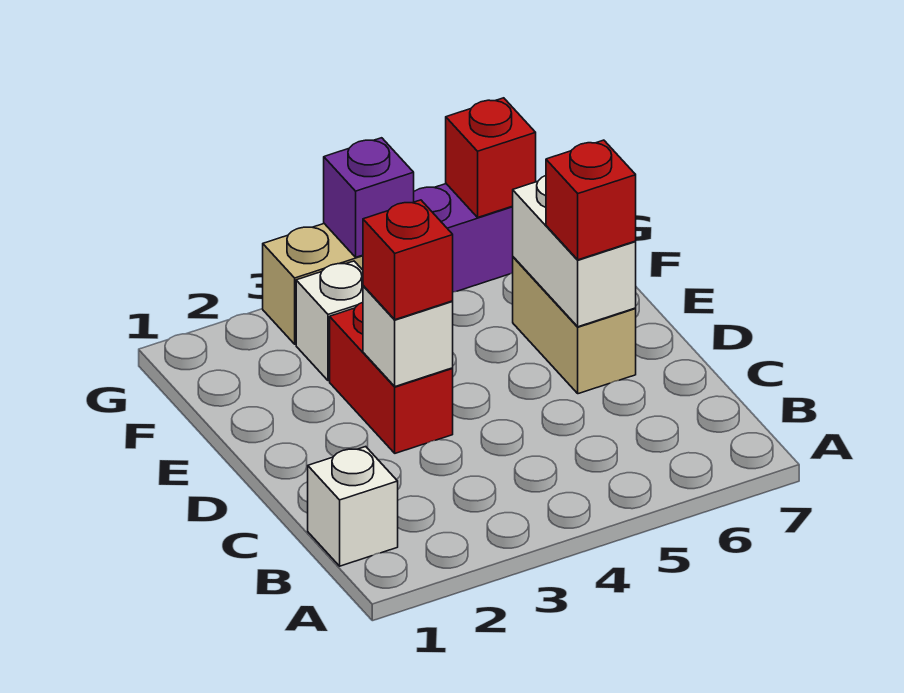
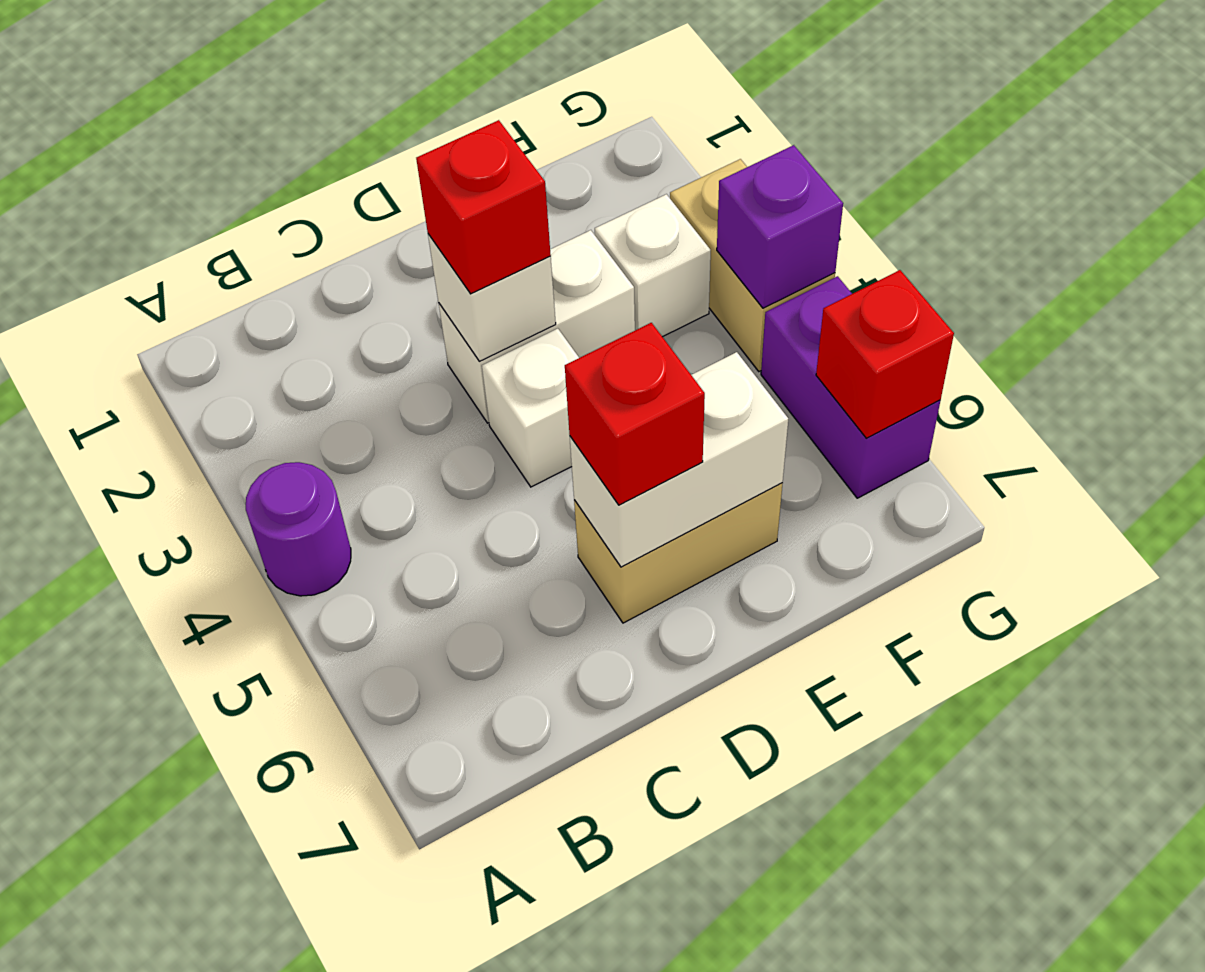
none -> purple round brick A4 level 1
white brick B1 level 1 -> white brick D4 level 1
red brick D3:E3 level 1 -> white brick D3:E3 level 1

